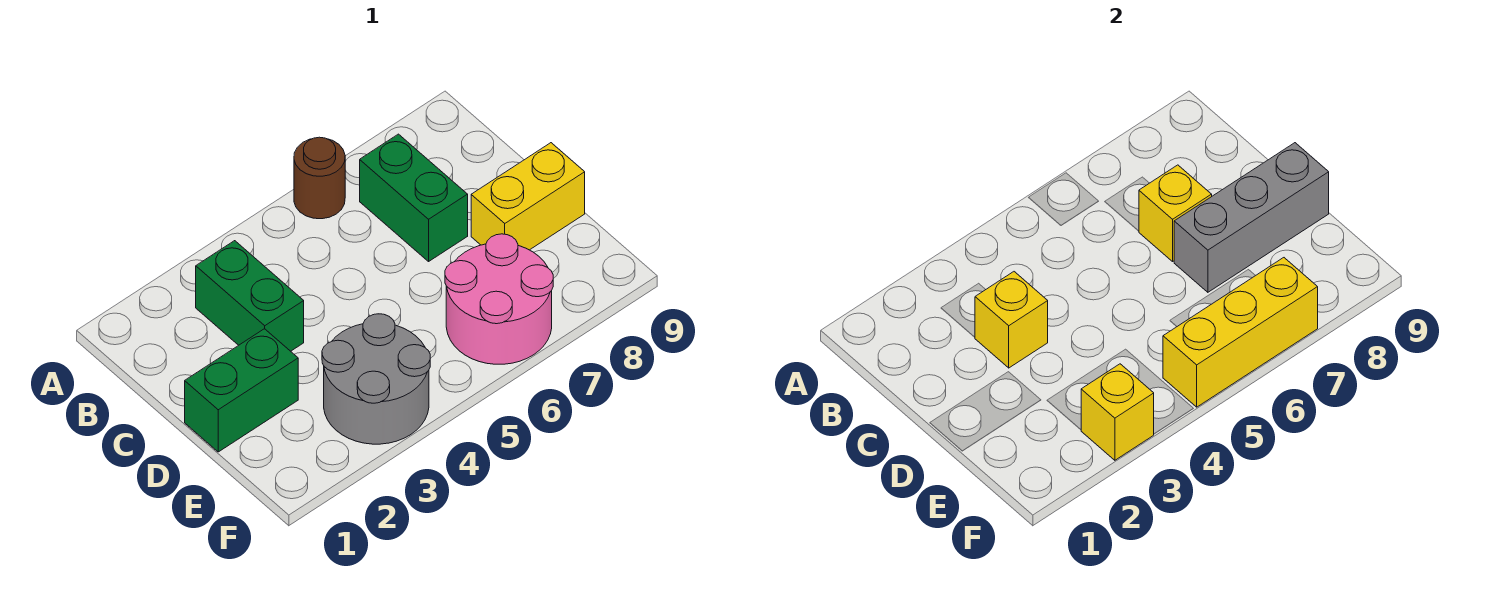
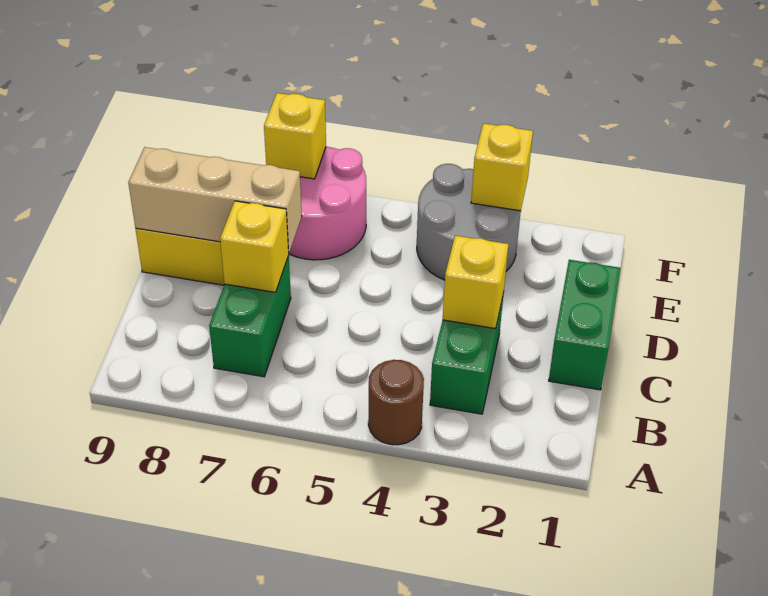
brown round brick A6 level 1 -> brown round brick A4 level 1
green brick D1:D2 level 1 -> green brick C1:D1 level 1
grey brick D7:D9 level 2 -> tan brick D7:D9 level 2
yellow brick F5:F7 level 2 -> yellow brick F7 level 2

